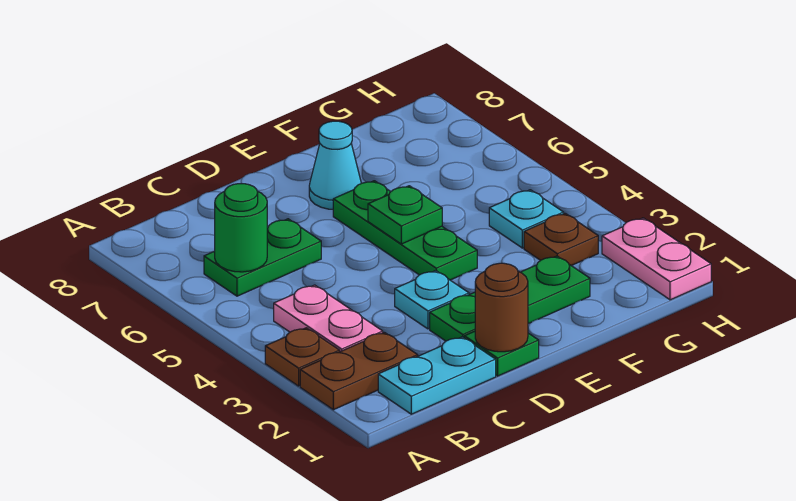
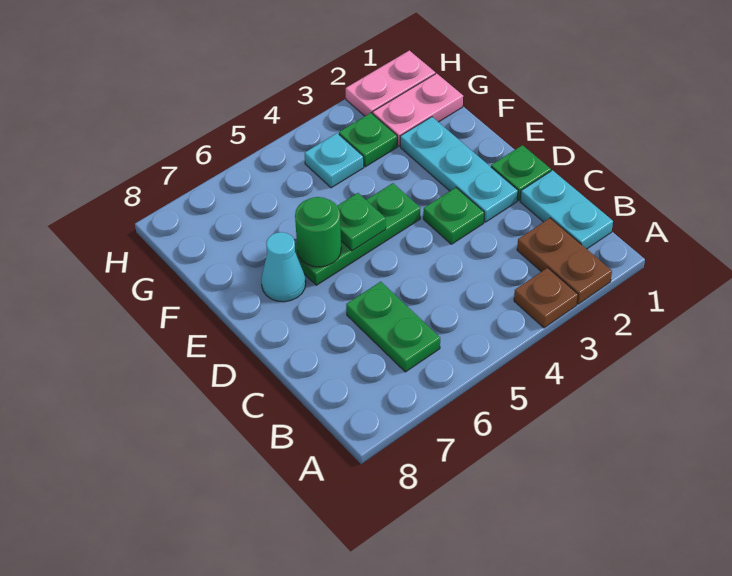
pink plate B3:B4 level 1 -> pink plate G1:G2 level 1
green round brick B6 level 2 -> green round brick E6 level 2
brown round brick D1 level 2 -> none
green plate D2:F2 level 1 -> cyan plate D2:F2 level 1
cyan plate D3 level 1 -> green plate D3 level 1
brown plate G3 level 1 -> green plate G3 level 1

